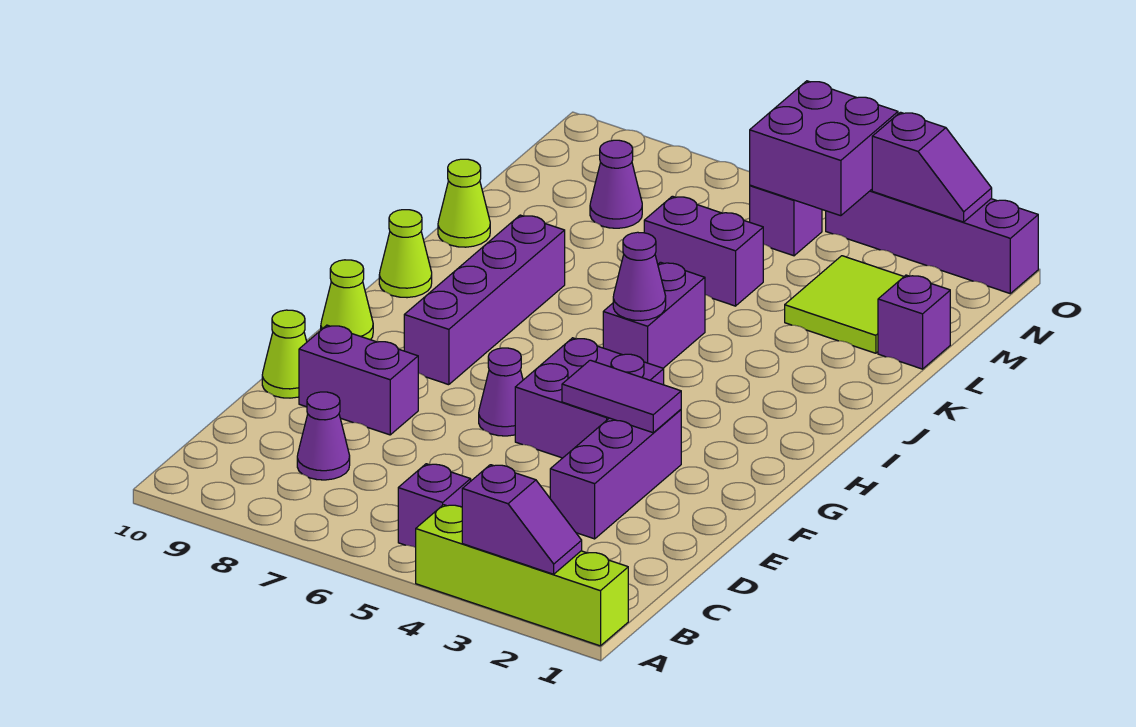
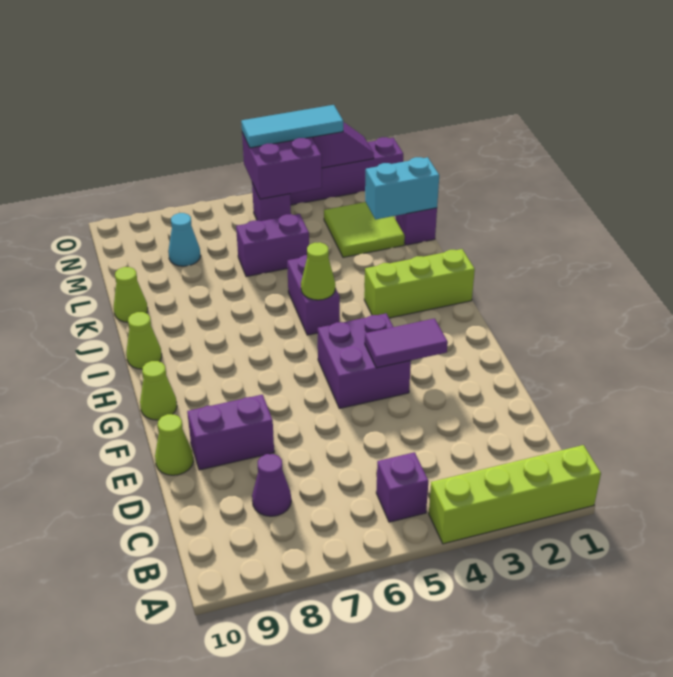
purple slope A2:A3 level 2 top 3 -> none
purple brick D3:F3 level 1 -> none
purple cone F6 level 1 -> none
purple brick G8:J8 level 1 -> none
none -> lime brick I1:I3 level 1
purple cone I5 level 2 -> lime cone I5 level 2
none -> cyan brick L1:L2 level 2
purple cone M8 level 1 -> cyan cone M8 level 1
none -> cyan tile O3:O5 level 3

